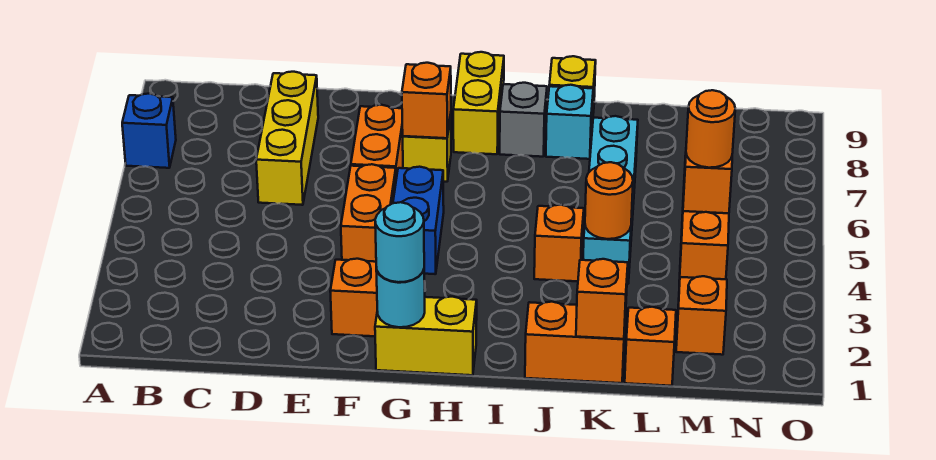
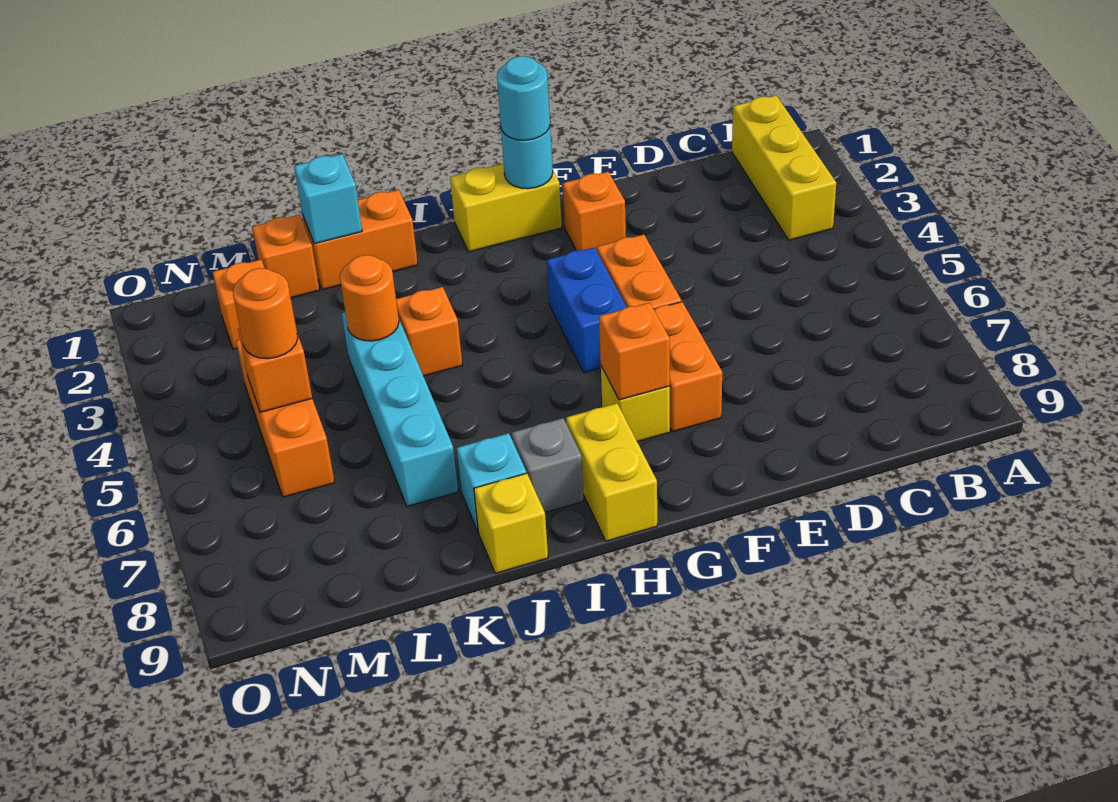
blue brick A7 level 1 -> none
yellow brick D6:D8 level 1 -> yellow brick B1:B3 level 1
orange brick K1 level 2 -> cyan brick K1 level 2

